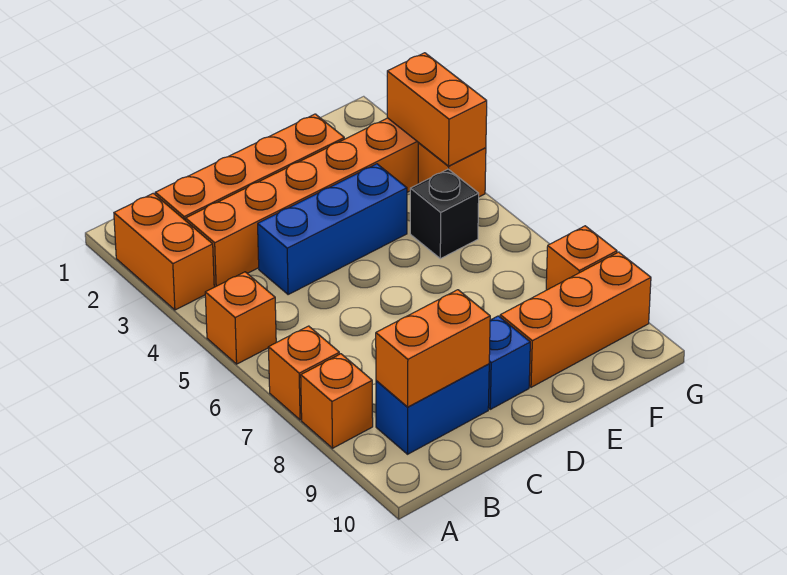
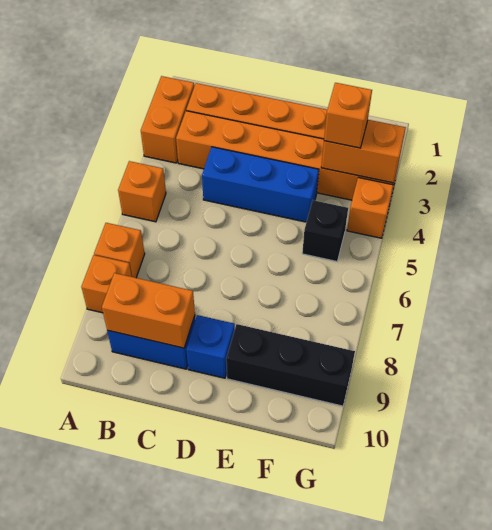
orange brick E9:G9 level 1 -> black brick E9:G9 level 1
orange brick G3:G4 level 2 -> orange brick F3:G3 level 2
orange brick G8 level 1 -> orange brick F3 level 3

